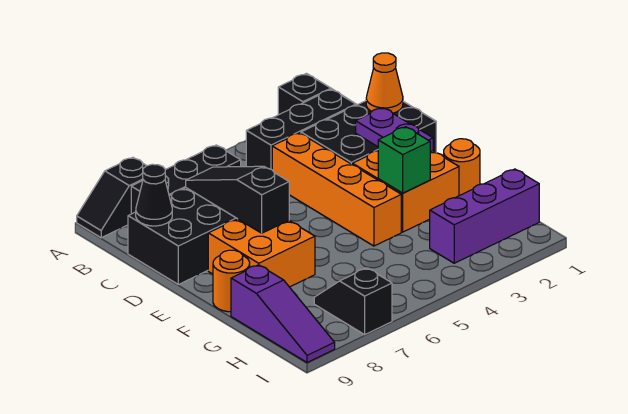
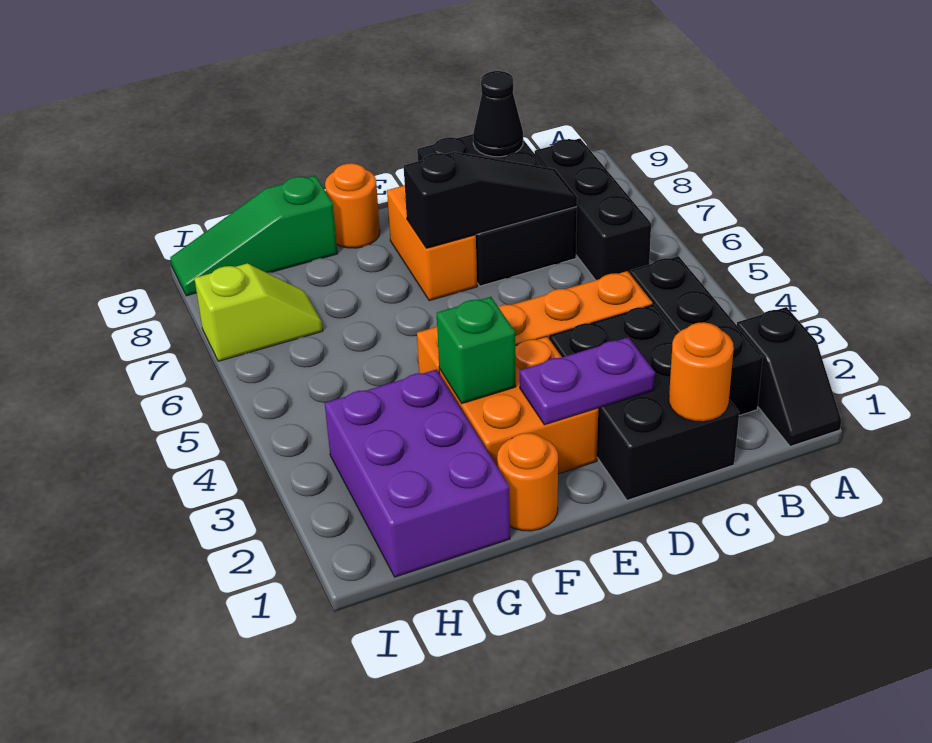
black slope A8:A9 level 1 top 8 -> none
orange cone C1 level 2 -> orange round brick C1 level 2
orange brick E7:F8 level 1 -> orange brick E7:E8 level 1
purple slope G9:I9 level 1 top G -> green slope G9:I9 level 1 top G
purple brick H1:H3 level 1 -> purple brick G1:H3 level 1
black slope H7:I7 level 1 top I -> lime slope H7:I7 level 1 top I

